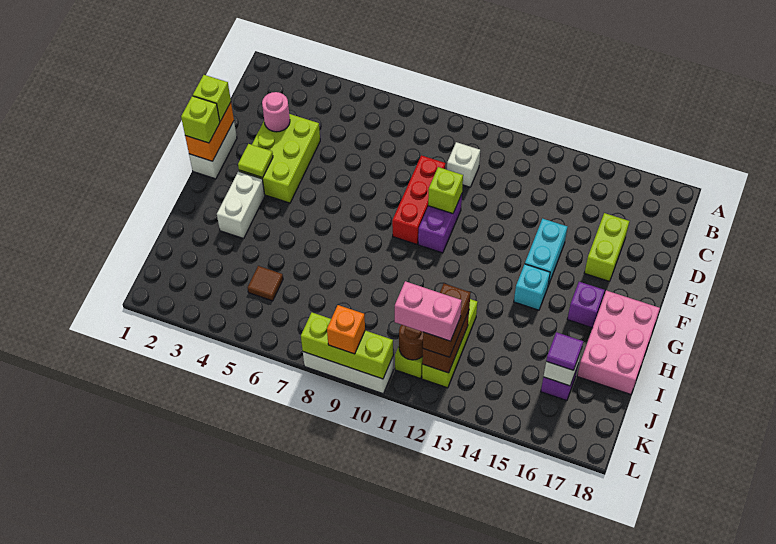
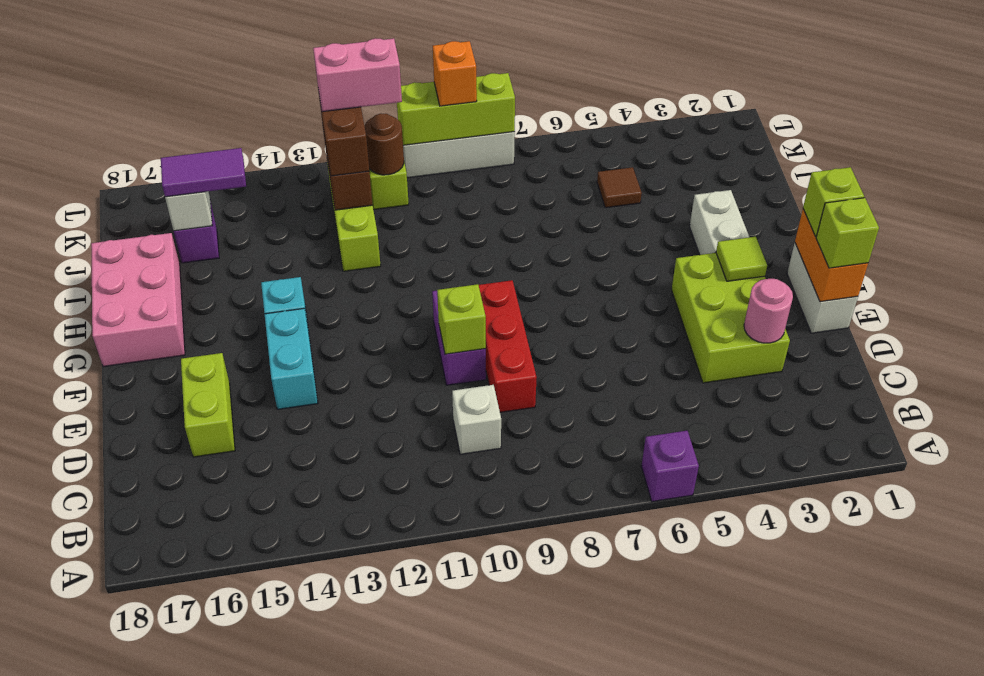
purple brick G16 level 1 -> purple brick A6 level 1
purple tile J16 level 3 -> purple tile J15:J16 level 3

